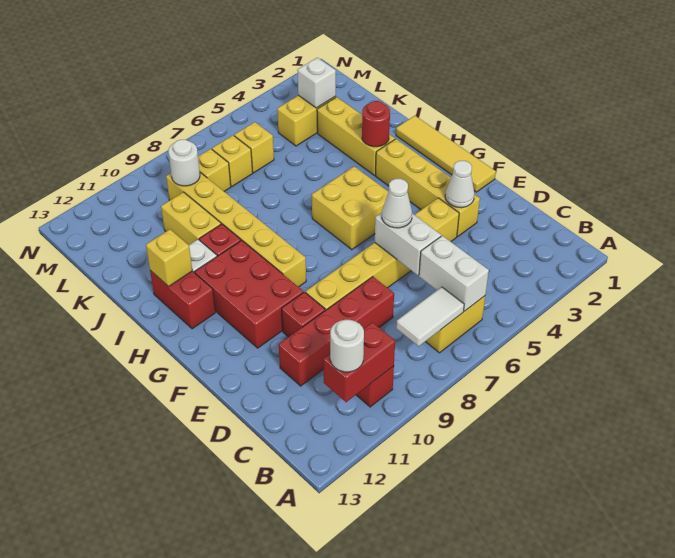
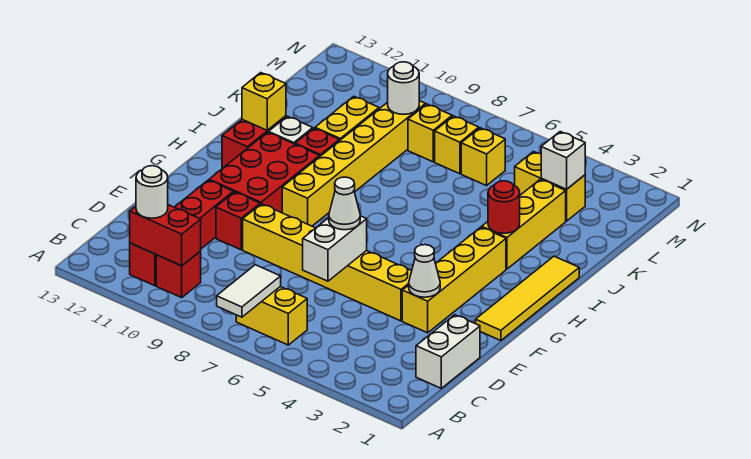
white brick B6:C6 level 2 -> white brick C1:D1 level 1
white tile B7:B8 level 2 -> white tile A7:B7 level 2
red brick D8:D11 level 1 -> red brick B11:E11 level 1
yellow brick G5:H6 level 1 -> none

